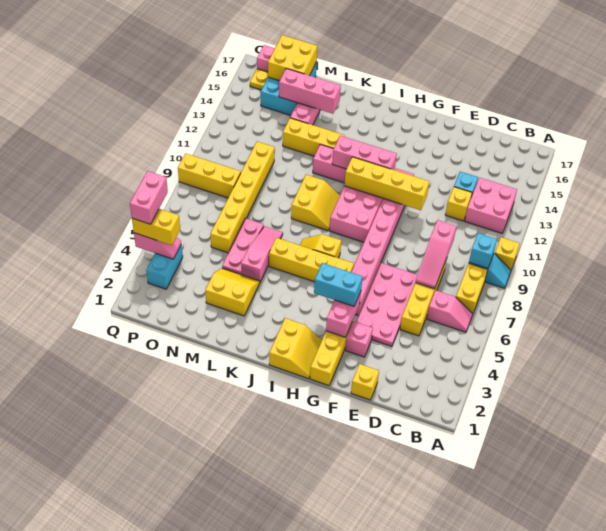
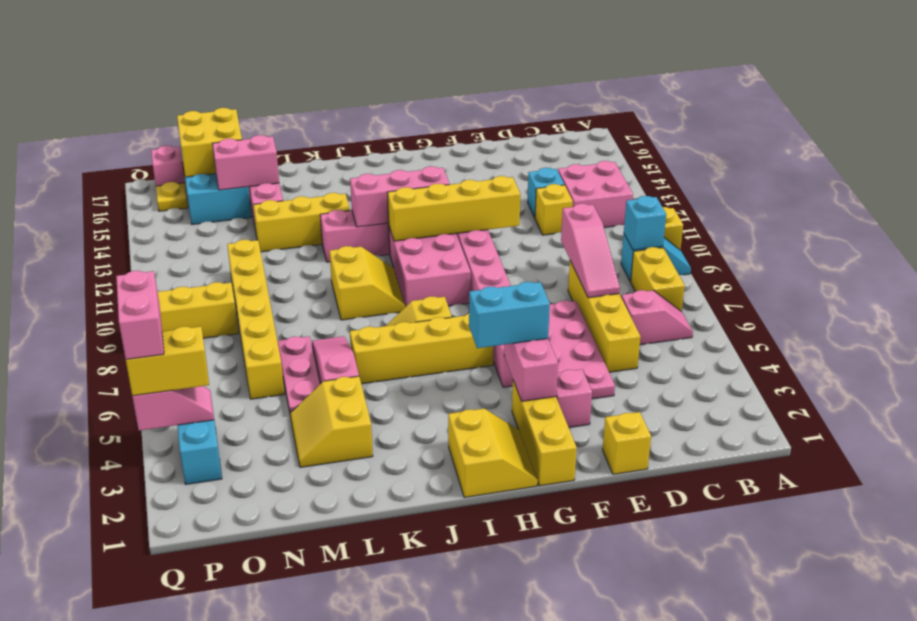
yellow slope L3:M4 level 1 top 3 -> yellow slope L3:M4 level 1 top L
pink brick L15:N15 level 2 -> pink brick M15:N15 level 2

